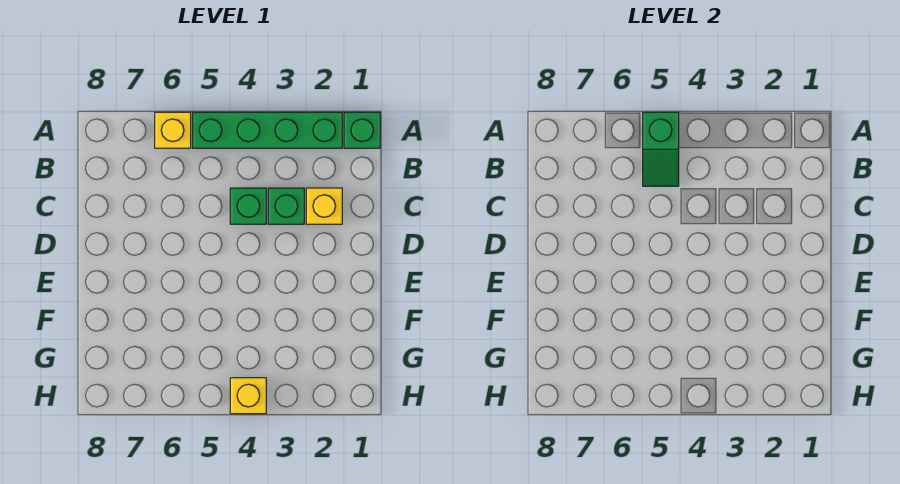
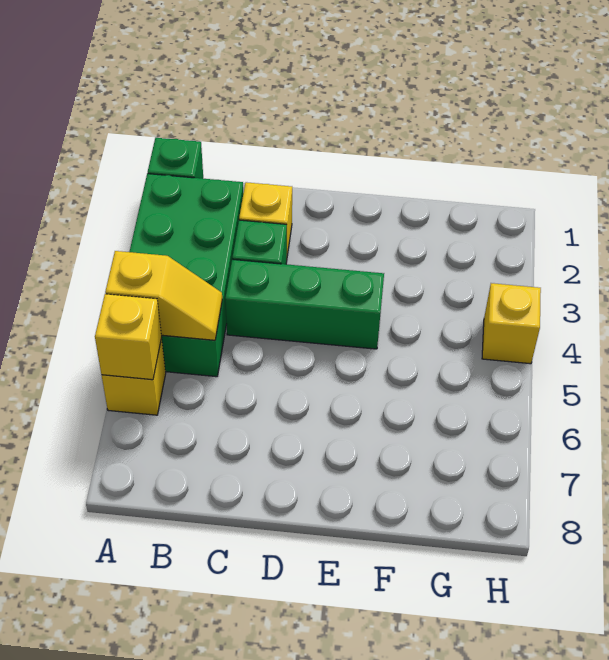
green brick A2:A5 level 1 -> green brick A2:B5 level 1
green slope A5:B5 level 2 top A -> yellow slope A5:B5 level 2 top A
none -> yellow brick A6 level 2
green brick C4 level 1 -> green brick C4:E4 level 1

